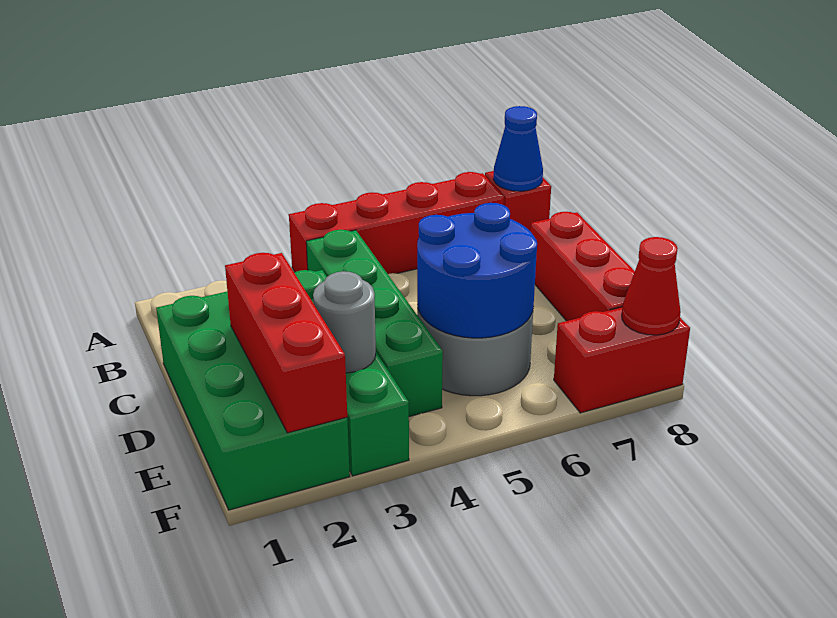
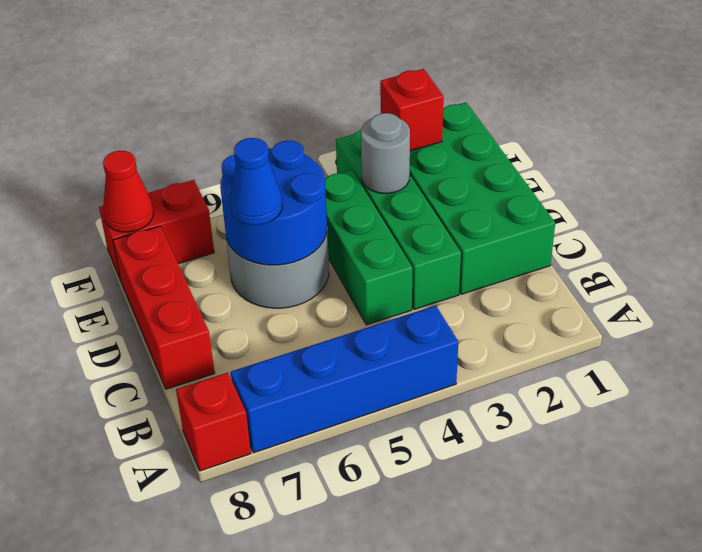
red brick A4:A7 level 1 -> blue brick A4:A7 level 1
blue cone A8 level 2 -> blue cone D6 level 3
green brick B4:E4 level 1 -> green brick C4:E4 level 1
red brick D2:F2 level 2 -> red brick F2 level 2

